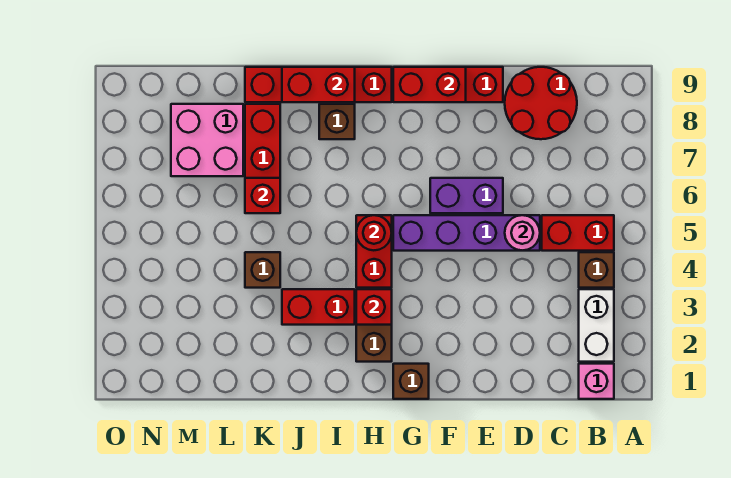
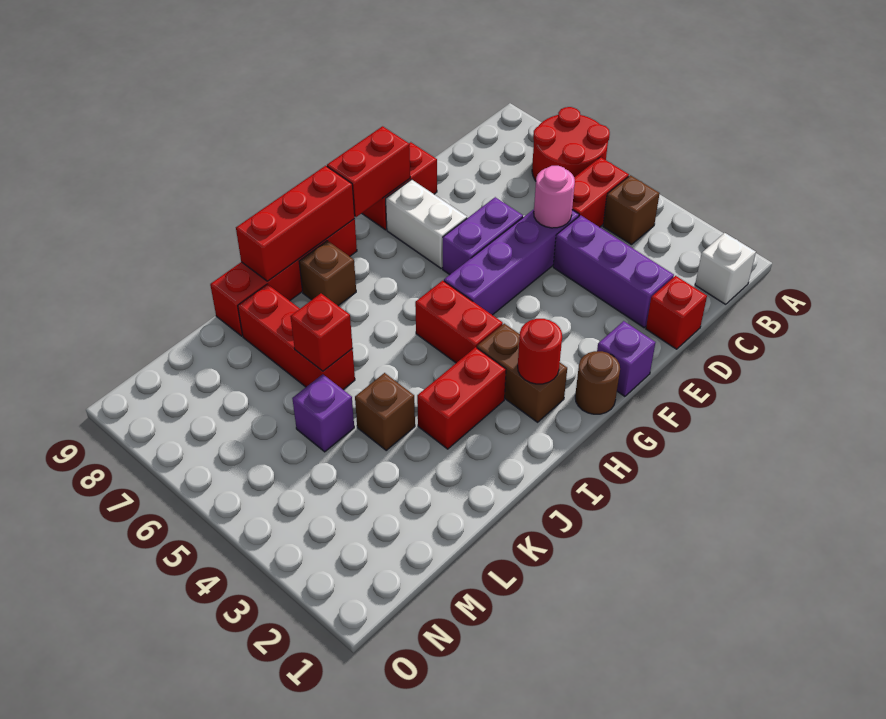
pink brick B1 level 1 -> white brick B1 level 1
white brick B2:B3 level 1 -> white brick F7:F8 level 1
red round brick C8:D9 level 1 -> red round brick A6:B7 level 1
none -> purple brick D2:D4 level 1
none -> purple brick F1 level 1
brown brick G1 level 1 -> brown round brick G1 level 1
red brick H3 level 2 -> red brick D1 level 1
red round brick H5 level 2 -> red round brick H2 level 2
red brick I9:J9 level 2 -> red brick H9:J9 level 2
none -> purple brick L5 level 1
pink brick L7:M8 level 1 -> none

